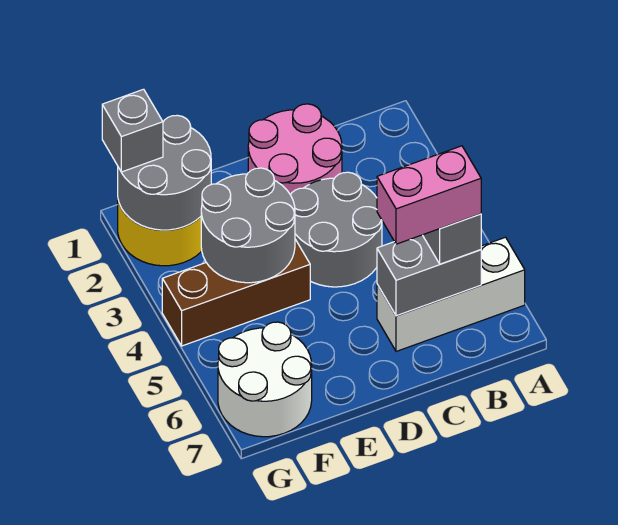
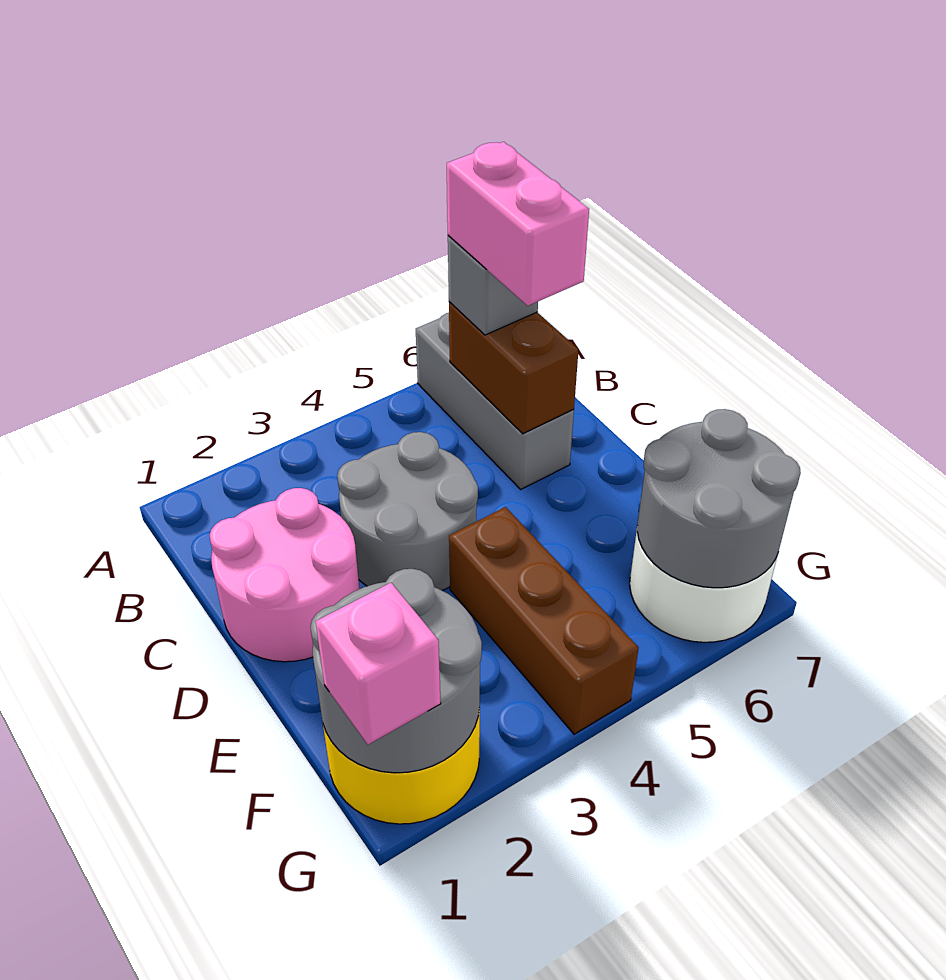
white brick A6:C6 level 1 -> grey brick A6:C6 level 1
grey brick B6:C6 level 2 -> brown brick B6:C6 level 2
grey round brick E3:F4 level 2 -> grey round brick F6:G7 level 2
grey brick G1 level 3 -> pink brick G1 level 3

